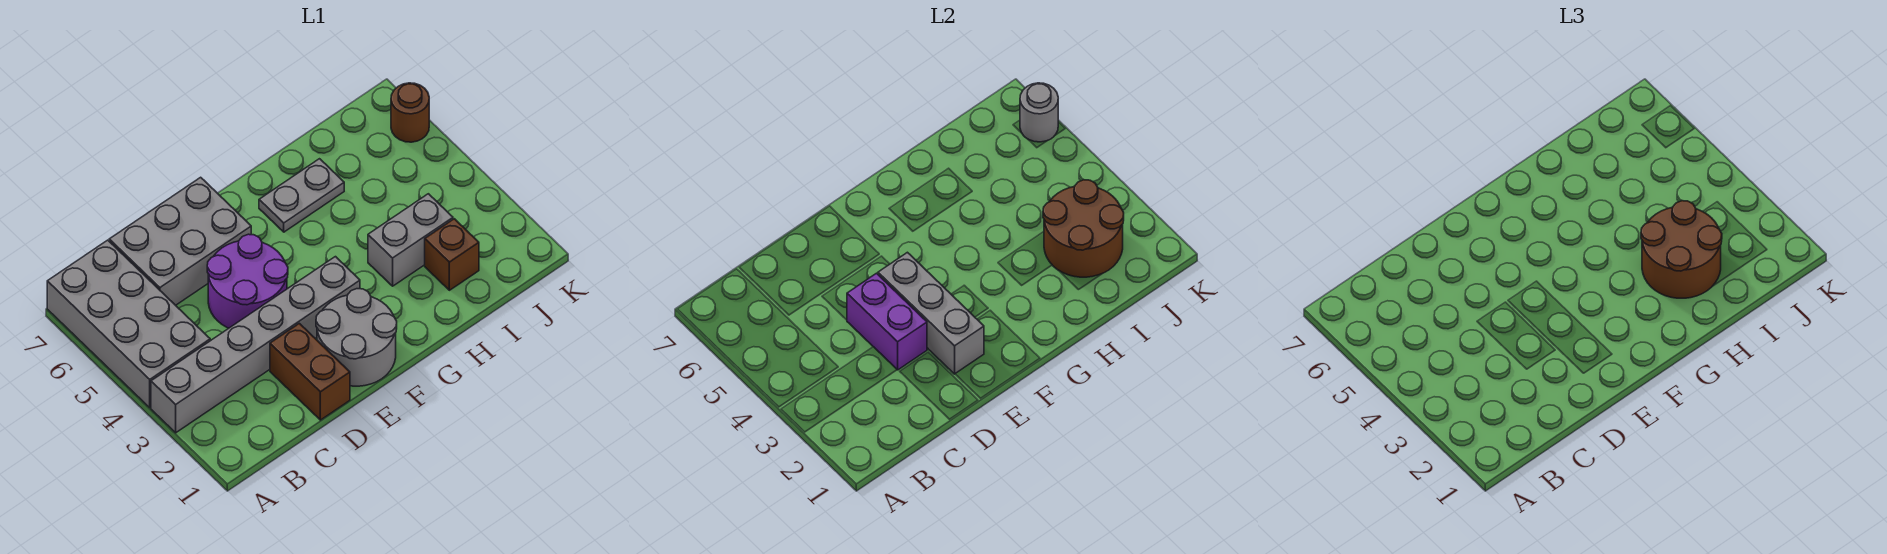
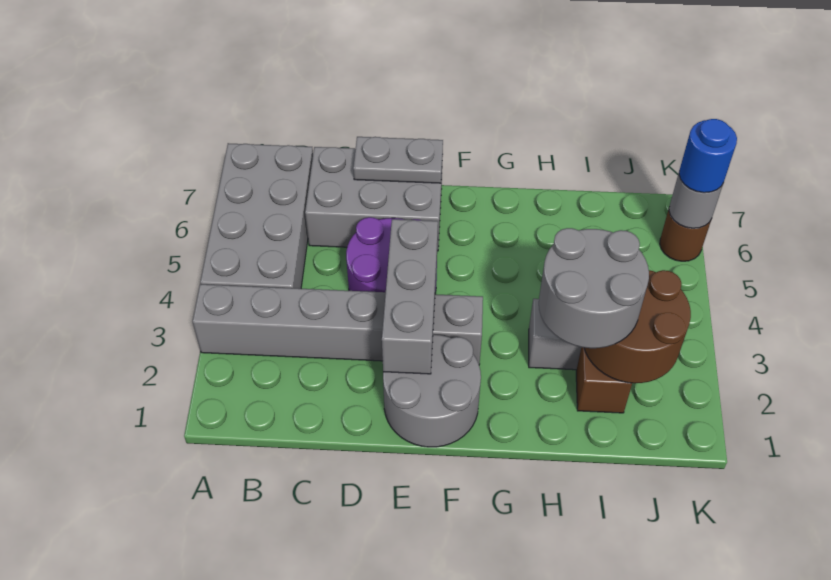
brown brick D1:D2 level 1 -> none
purple brick D3:D4 level 2 -> none
grey plate G6:H6 level 1 -> grey plate D7:E7 level 2
brown round brick H2:I3 level 3 -> grey round brick H2:I3 level 3
none -> blue round brick K6 level 3

